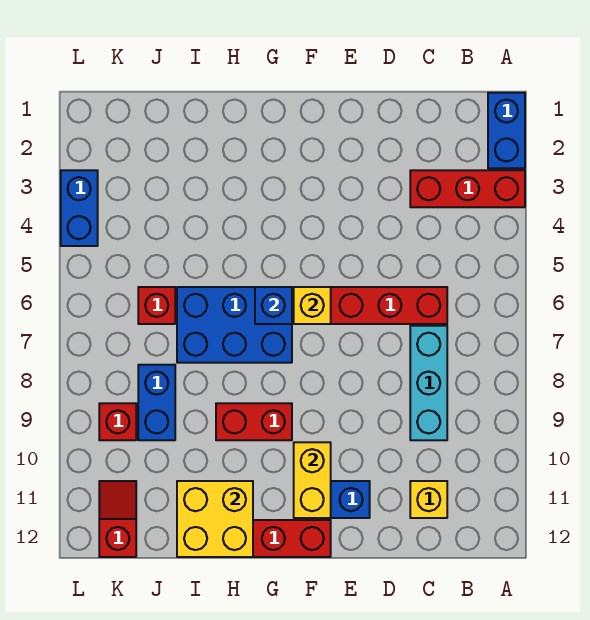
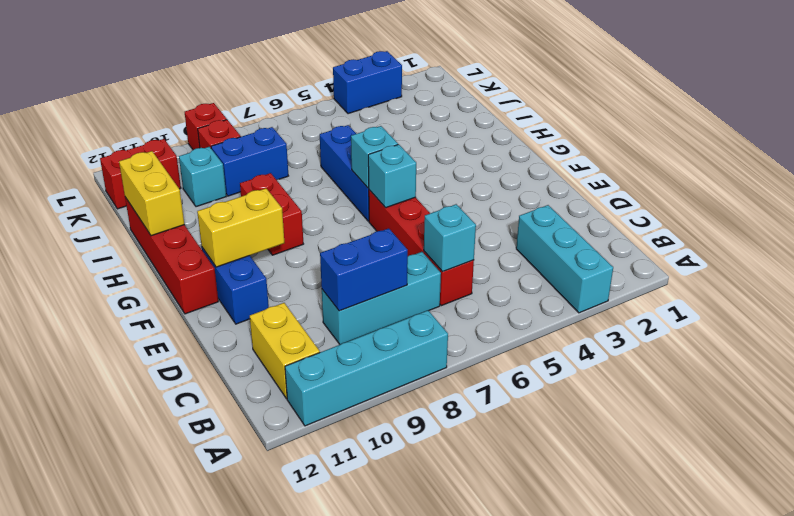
blue brick A1:A2 level 1 -> blue brick C8:C9 level 2
red brick A3:C3 level 1 -> cyan brick A3:C3 level 1
none -> cyan brick A8:A11 level 1
none -> cyan brick C6 level 2
yellow brick C11 level 1 -> yellow brick B11:C11 level 1
yellow brick F6 level 2 -> cyan brick F6 level 2
blue brick G6:I7 level 1 -> blue brick G6:I6 level 1
blue brick G6 level 2 -> cyan brick G6 level 2
yellow brick H11:I12 level 2 -> yellow brick H12:I12 level 2
red brick J6 level 1 -> red brick L9 level 1
none -> cyan brick J10 level 1
red slope K11:K12 level 1 top 12 -> red brick K11:K12 level 1

